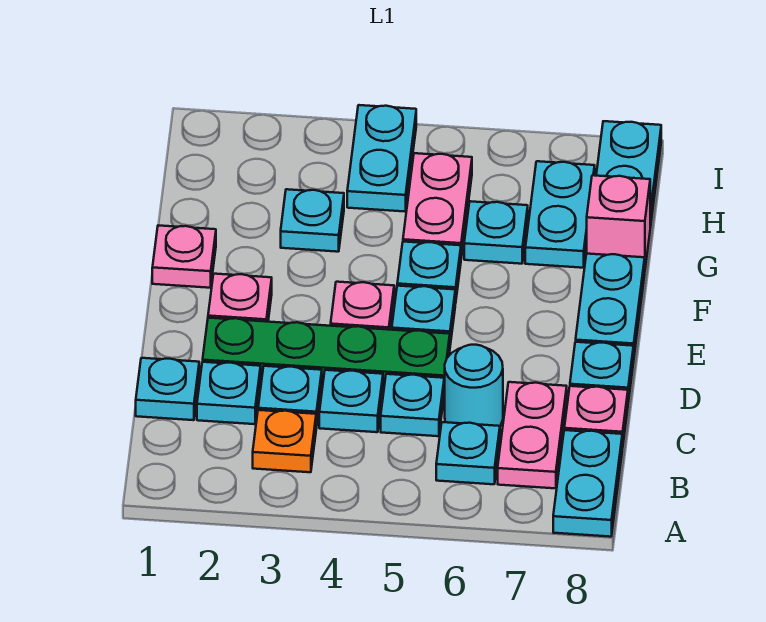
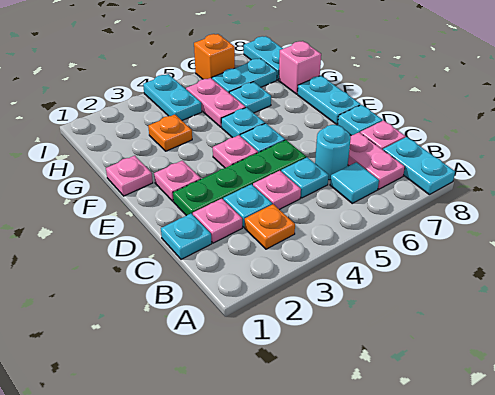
cyan plate B6 level 1 -> cyan tile B6 level 1
cyan plate C2 level 1 -> pink plate C2 level 1
cyan plate C4 level 1 -> pink plate C4 level 1
cyan plate G3 level 1 -> orange plate G3 level 1
cyan plate G7:H7 level 1 -> cyan plate H6:H7 level 1
none -> orange brick I6 level 1

